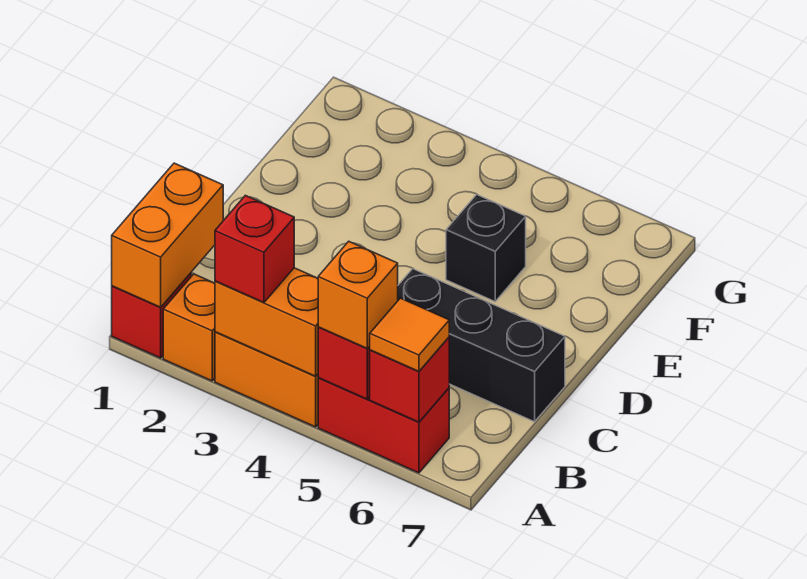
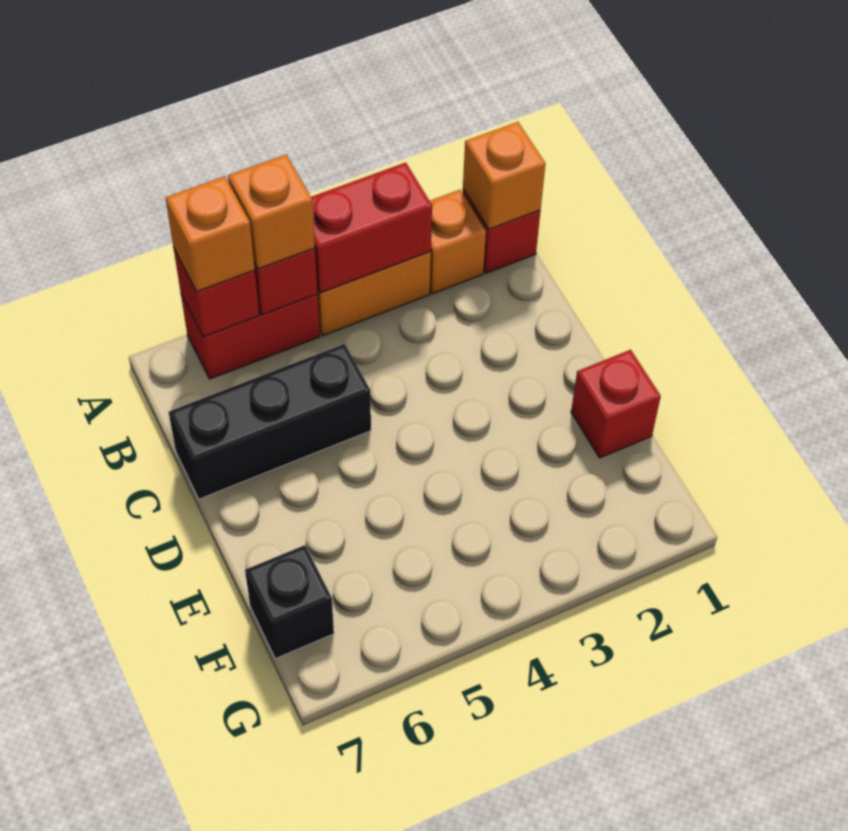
orange brick A1:B1 level 2 -> orange brick A1 level 2
orange brick A3:A4 level 2 -> red brick A3:A4 level 2
red brick A3 level 3 -> red brick E1 level 1
orange tile A6 level 3 -> orange brick A6 level 3
black brick E5 level 1 -> black brick F7 level 1

